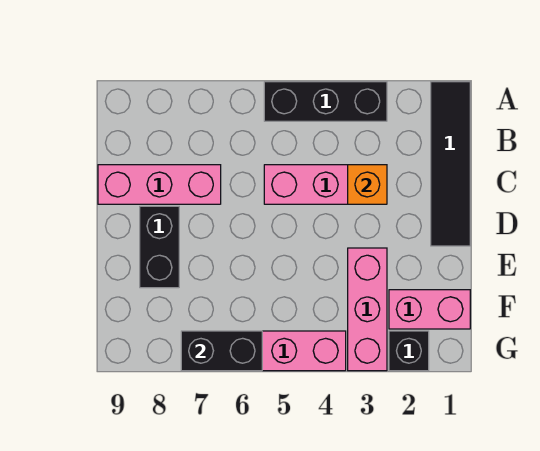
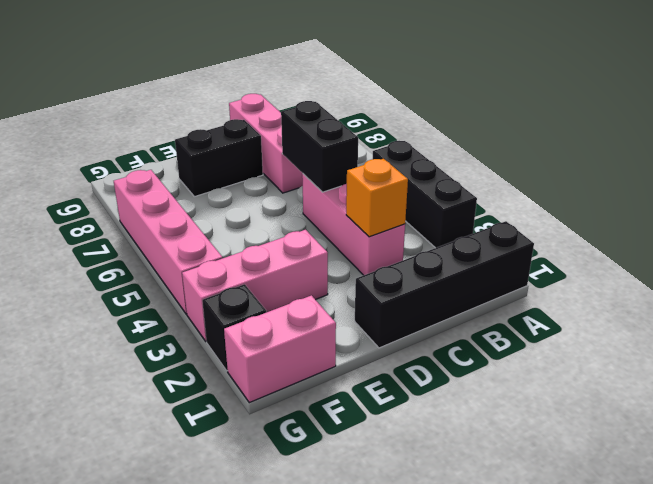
black tile A1:D1 level 1 -> black brick A1:D1 level 1
pink brick F1:F2 level 1 -> pink brick F1:G1 level 1
black brick G6:G7 level 2 -> black brick C5:C6 level 2

